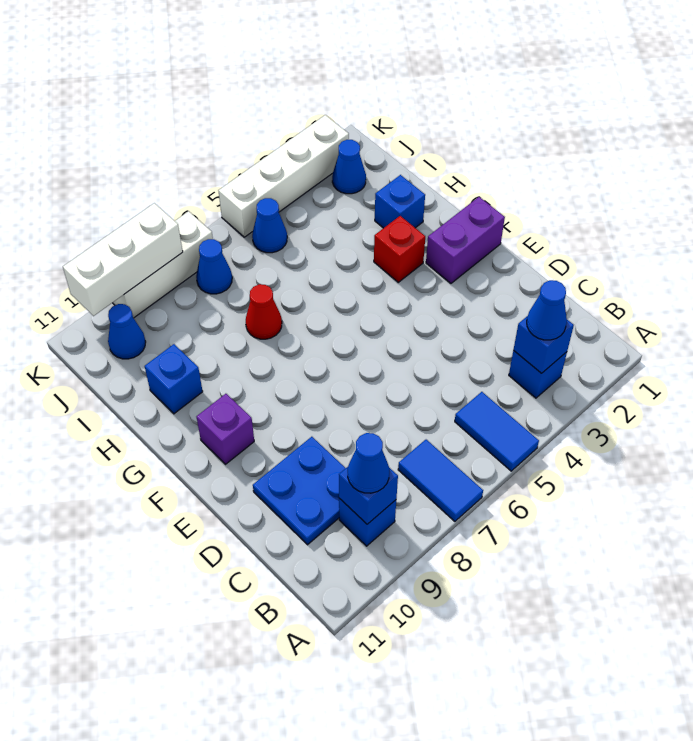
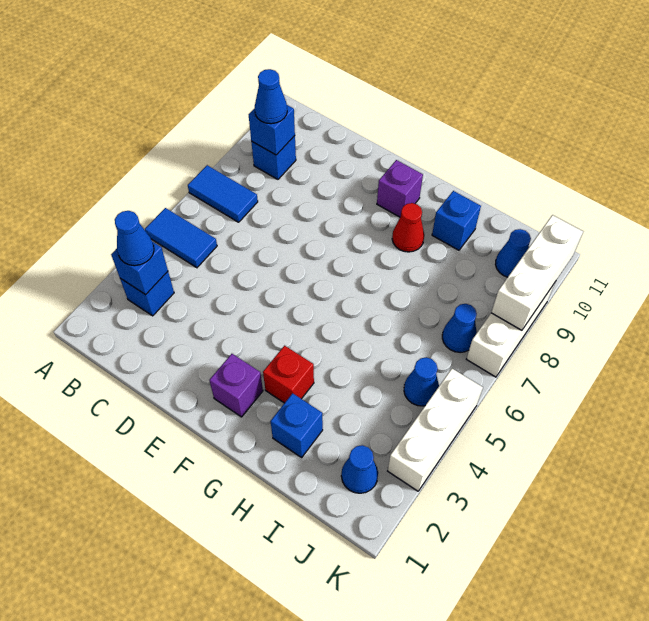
blue plate C9:D10 level 1 -> none
purple brick F1:F2 level 1 -> purple brick F2 level 1
red cone H7 level 1 -> red cone G9 level 1
white brick K2:K5 level 1 -> white brick K3:K5 level 1

